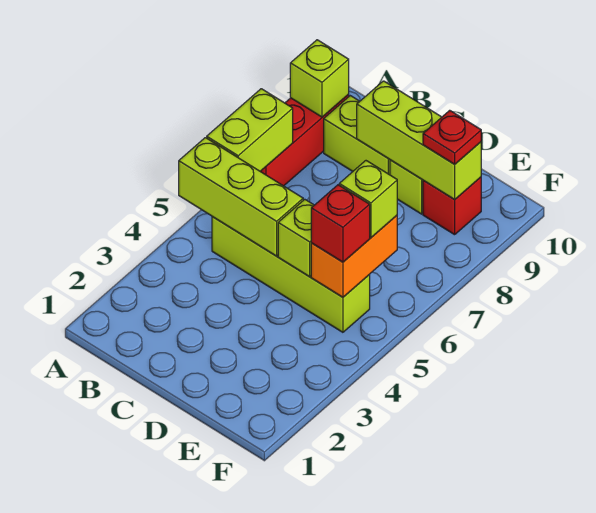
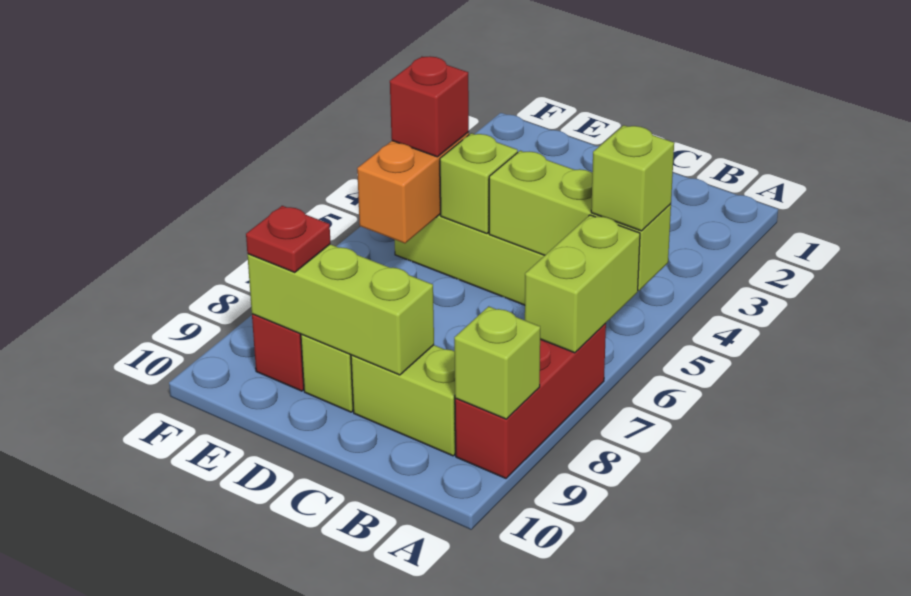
lime brick E6 level 3 -> lime brick A5 level 3

